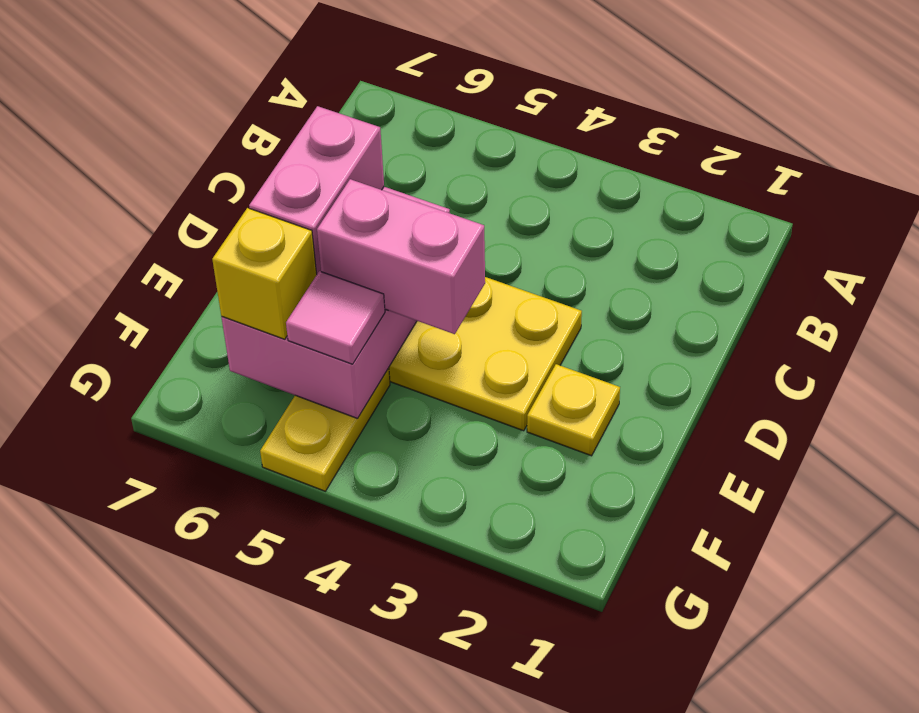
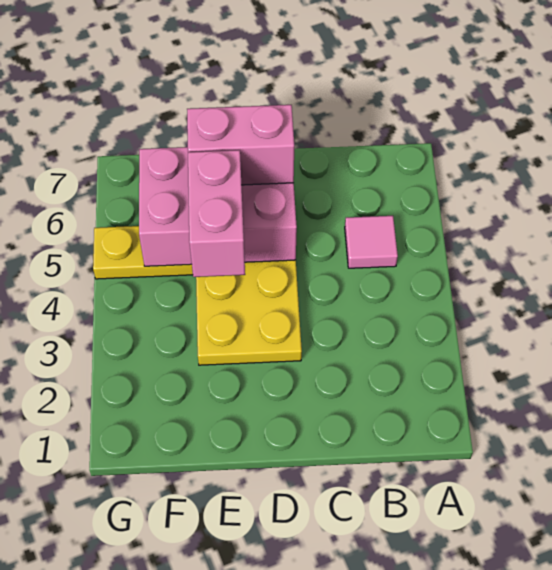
yellow plate E2 level 1 -> none
pink tile F5 level 3 -> pink tile B5 level 1
yellow brick F6 level 3 -> none

